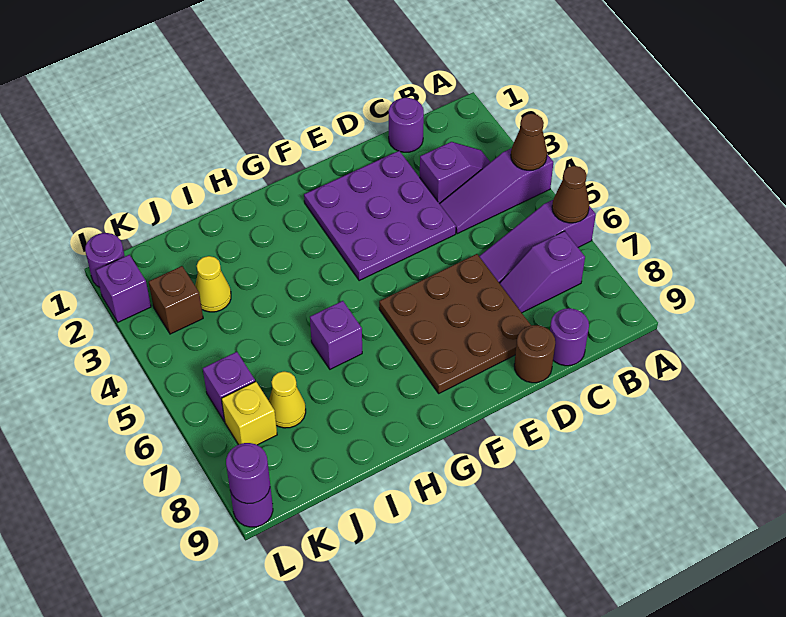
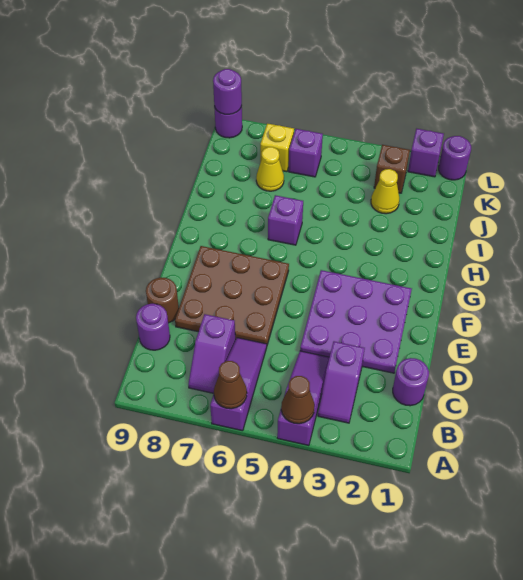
purple slope B7:C7 level 1 top B -> purple slope B7:C7 level 1 top C

